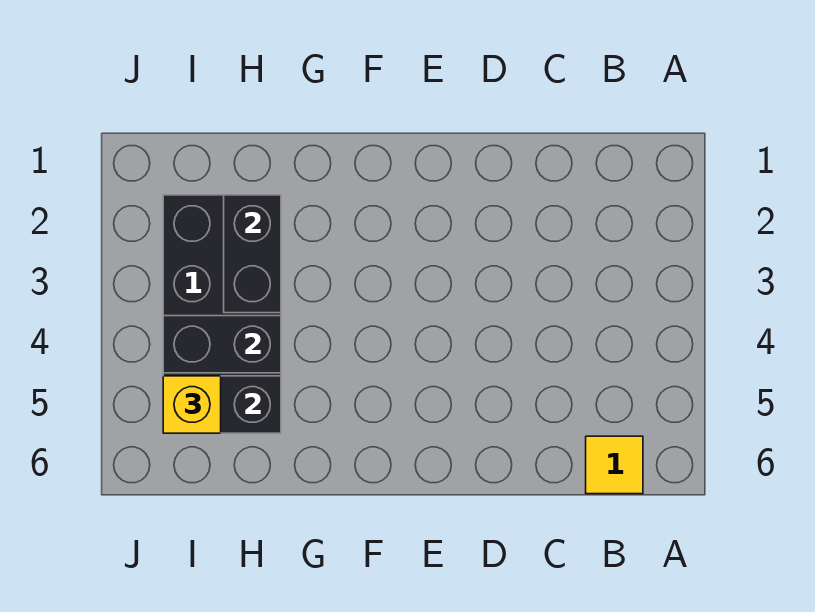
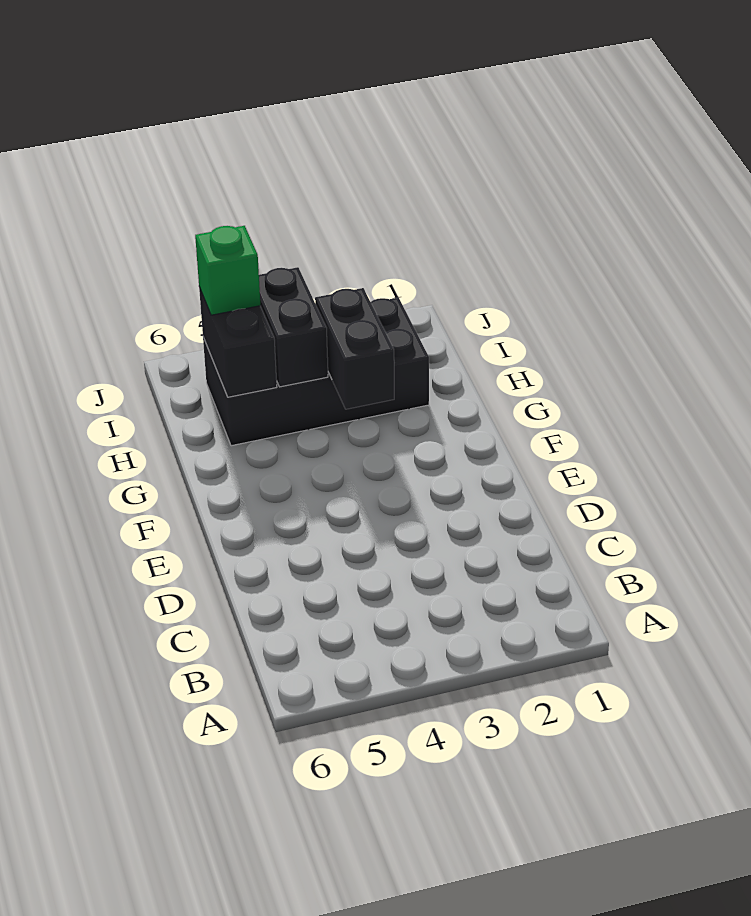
yellow tile B6 level 1 -> none
black brick H2:H3 level 2 -> black brick G3:H3 level 2
yellow brick I5 level 3 -> green brick I5 level 3

